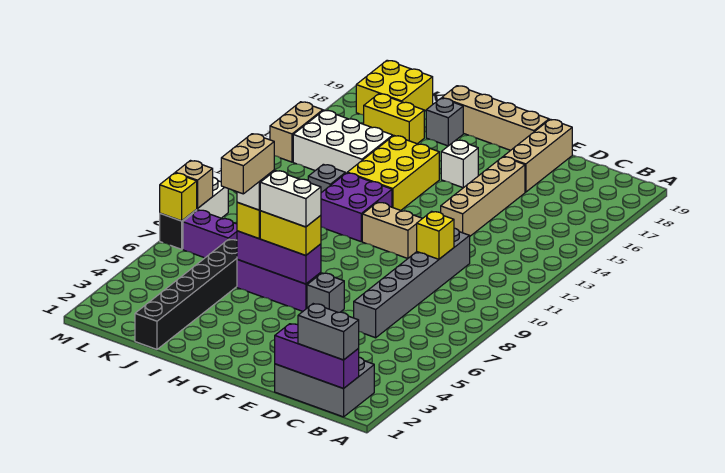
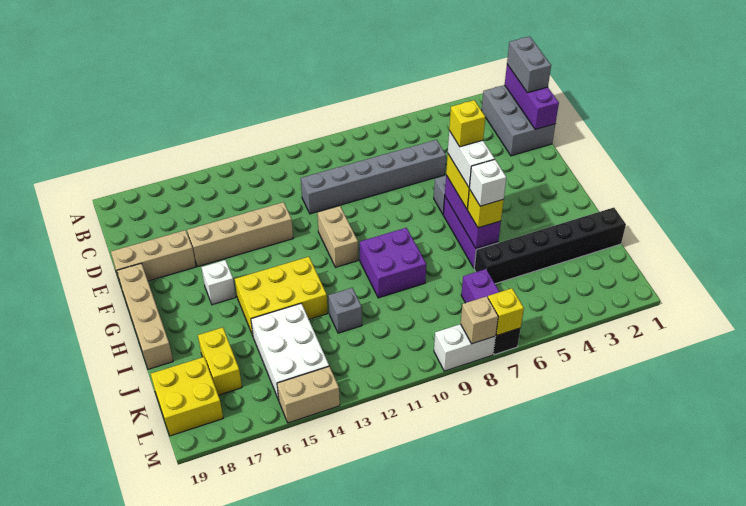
yellow brick D10 level 2 -> yellow brick G6 level 5
purple brick H11:I12 level 1 -> purple brick H9:I10 level 1
tan brick I5:I6 level 5 -> none
grey brick I18 level 1 -> none

